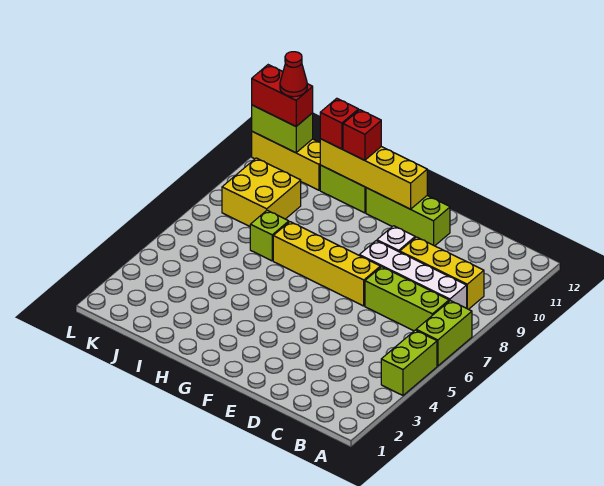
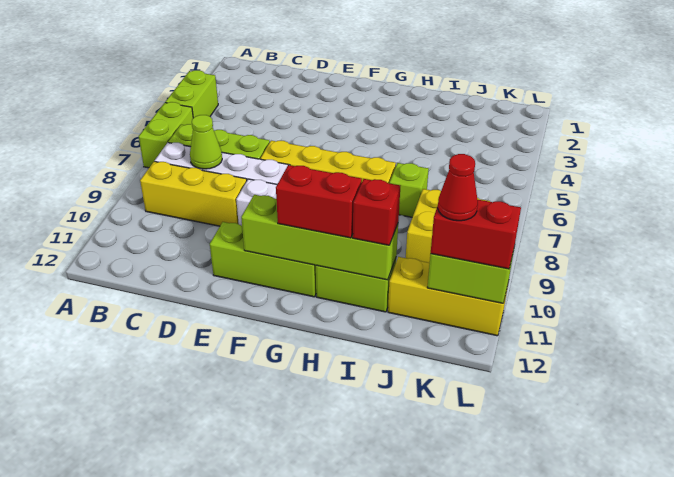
none -> lime cone C8 level 2
yellow brick F11:I11 level 2 -> lime brick F11:I11 level 2
red brick H11 level 3 -> red brick G11:H11 level 3

